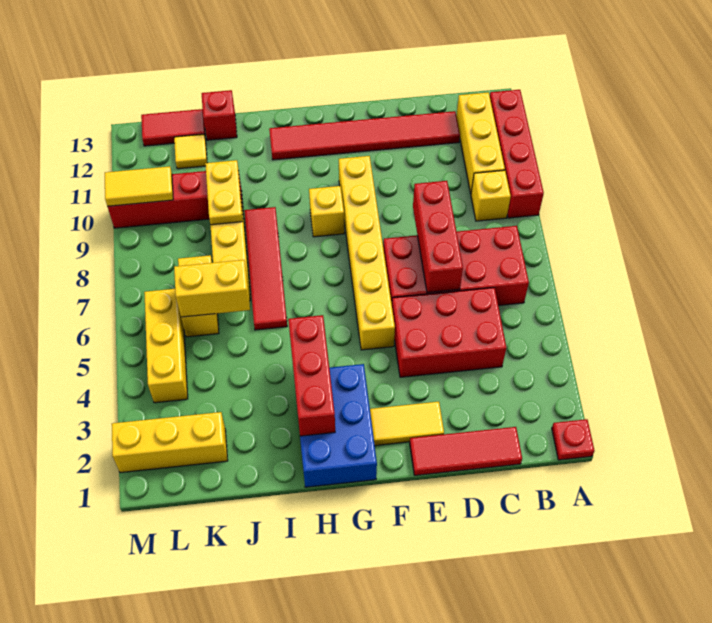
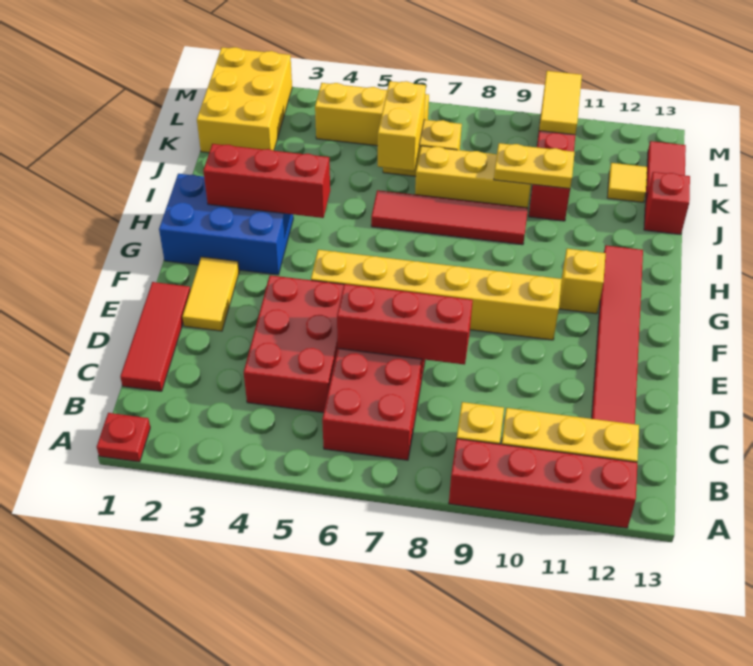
yellow brick G9 level 1 -> yellow brick G11 level 1
yellow brick K2:M2 level 1 -> yellow brick K1:M2 level 1

